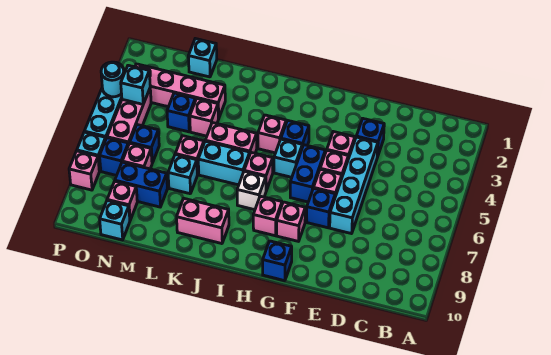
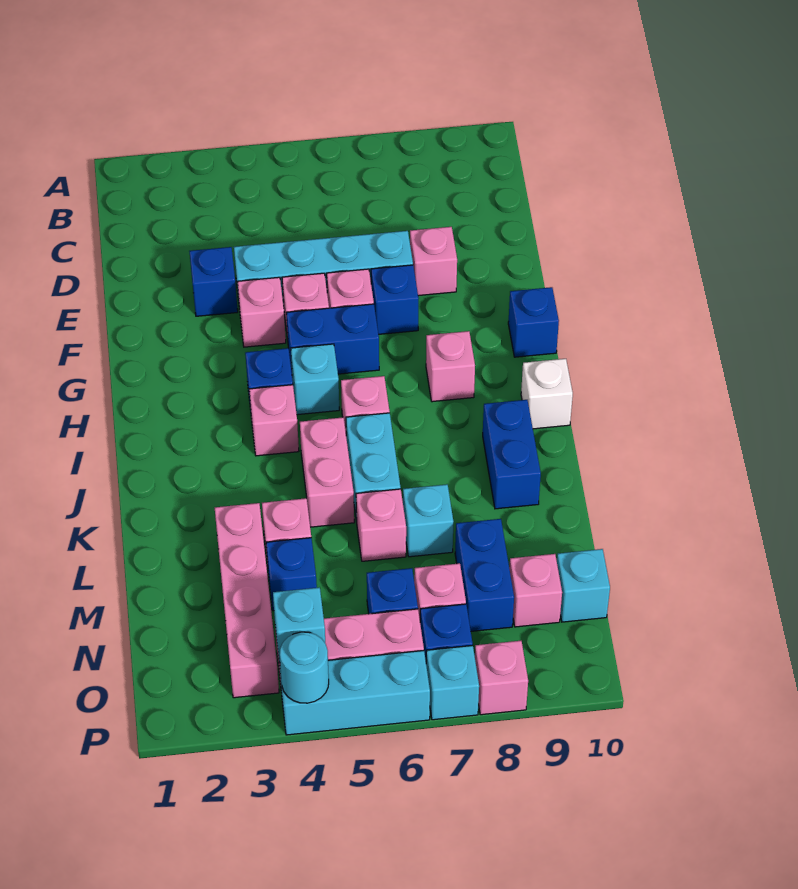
pink brick G8 level 1 -> pink brick E8 level 1
white brick I7 level 1 -> white brick I10 level 1
pink brick J9:K9 level 1 -> blue brick J9:K9 level 1
cyan brick M1 level 1 -> none

